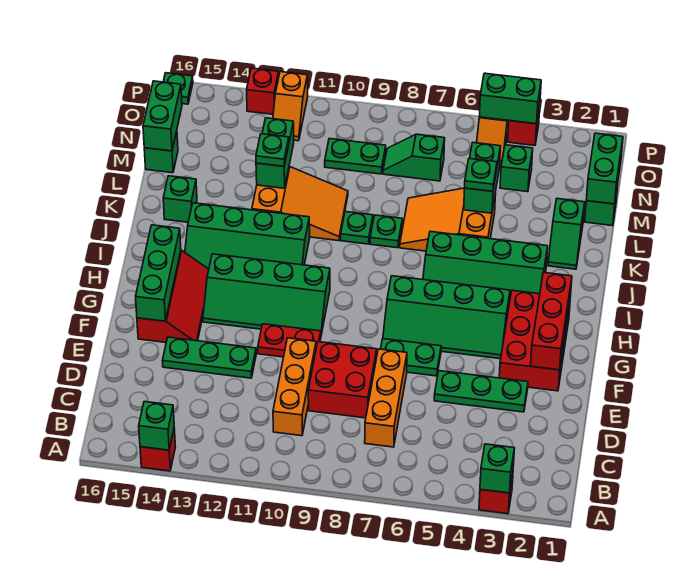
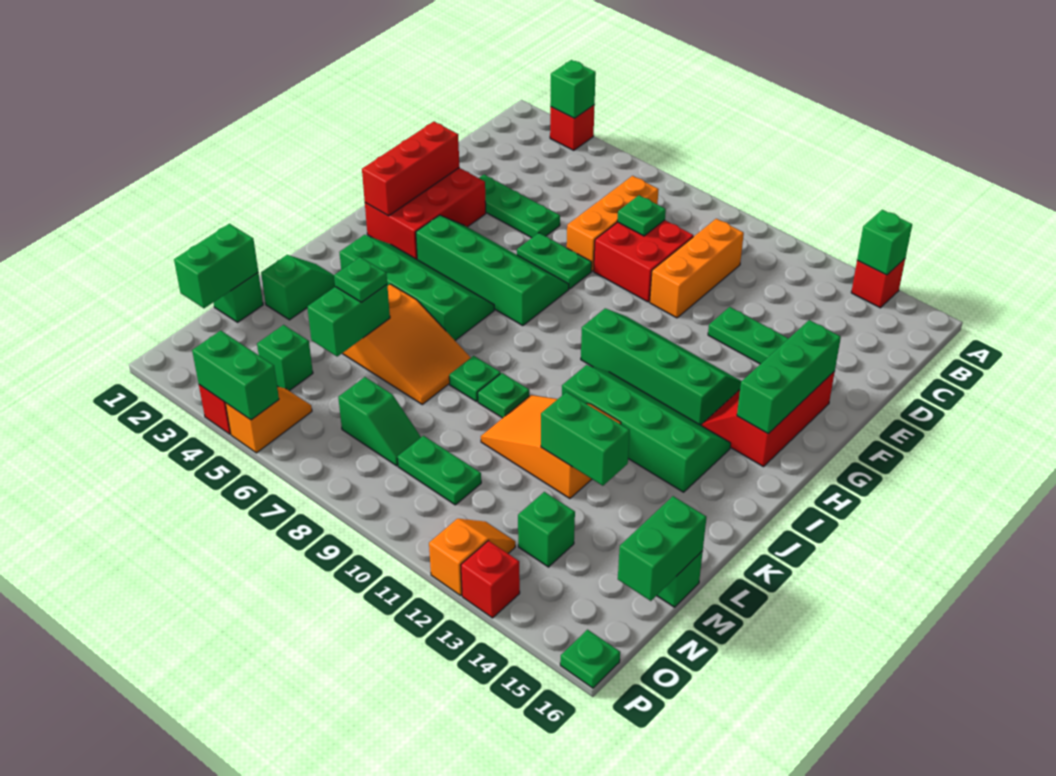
red plate F10:F11 level 1 -> none
green brick K15 level 1 -> green brick N13 level 1
green brick L12:M12 level 2 -> green brick L12:L13 level 2
green plate L12 level 3 -> green plate D8 level 2

